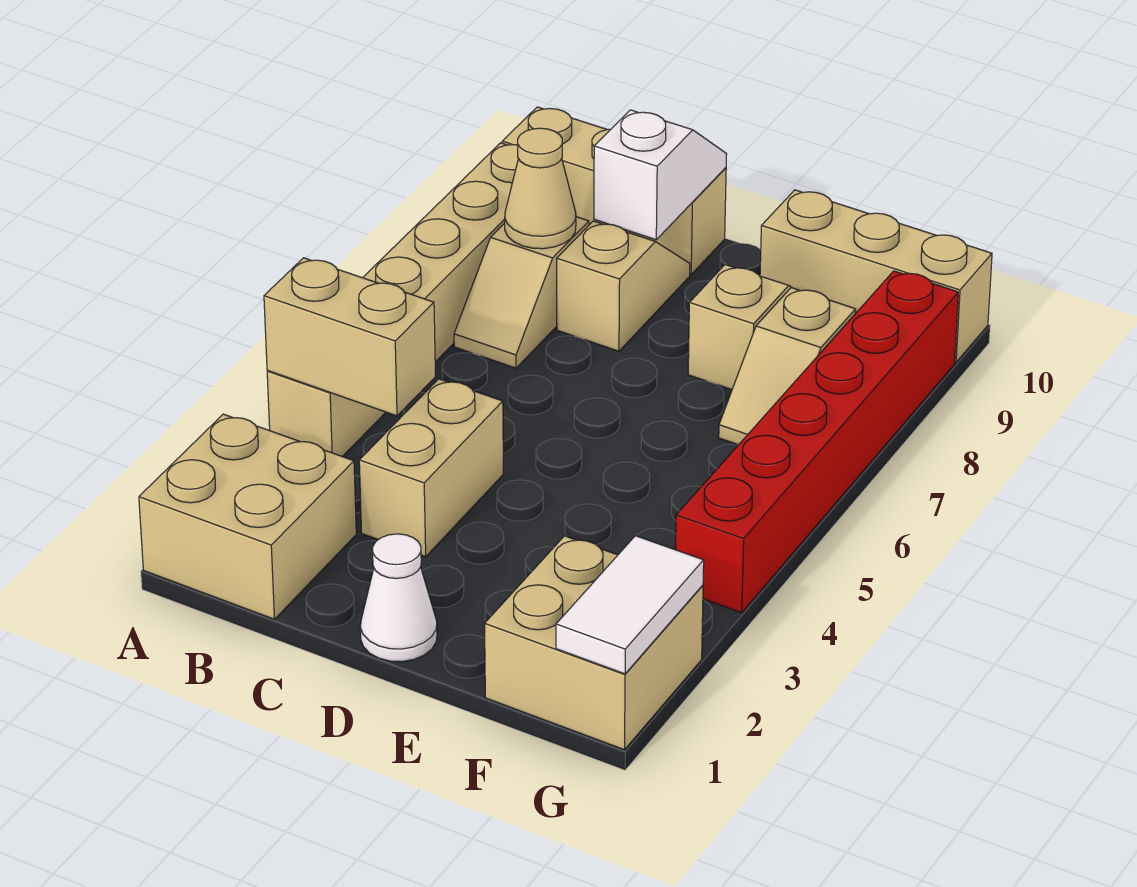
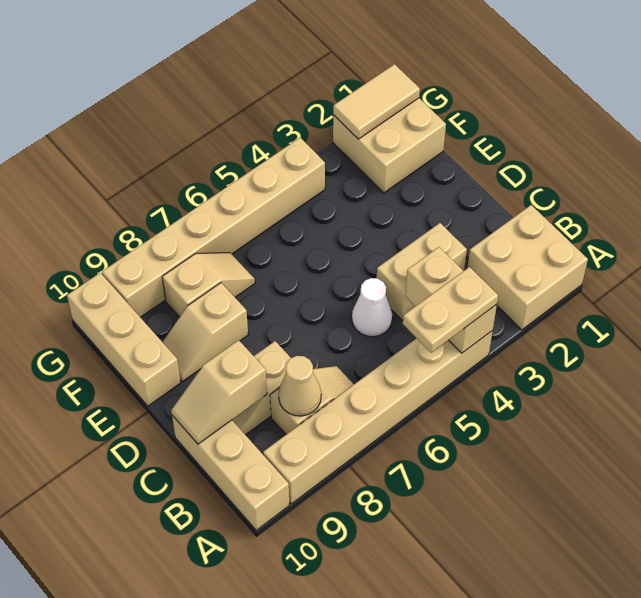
none -> tan plate A4:A5 level 3
white slope C9:C10 level 2 top 9 -> tan slope C9:C10 level 2 top 9
white cone D1 level 1 -> white cone C5 level 1
white tile G1:G2 level 2 -> tan tile G1:G2 level 2
red brick G4:G9 level 1 -> tan brick G4:G9 level 1

